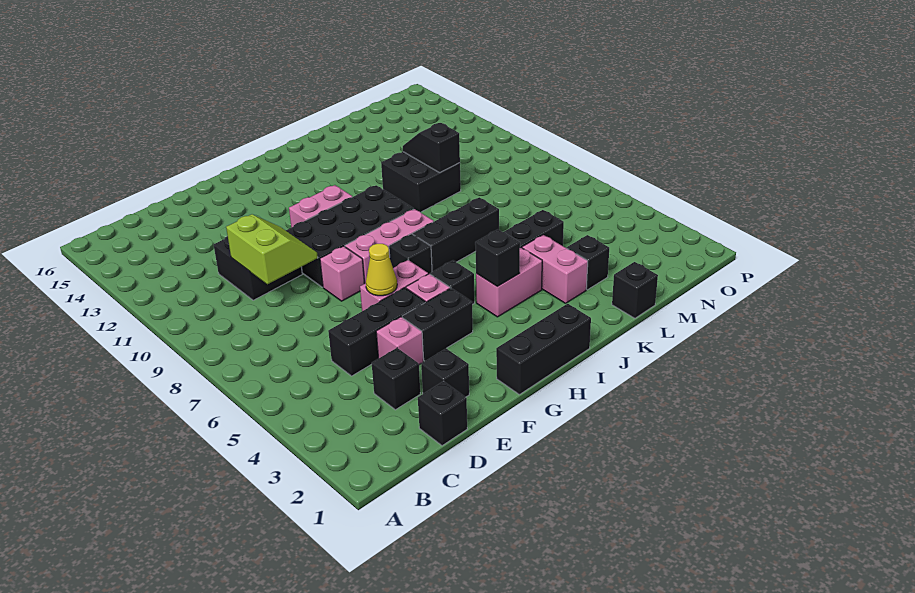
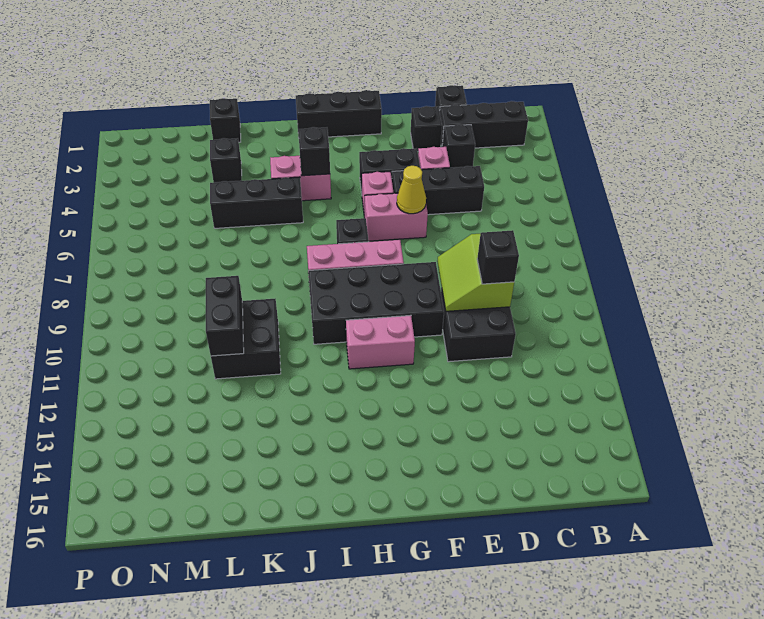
pink brick F8 level 1 -> none
black brick H5 level 1 -> black brick D10 level 3
black brick I7:K7 level 1 -> black brick B2:D2 level 1
pink brick K3:K4 level 1 -> none
black slope L10:L11 level 2 top 10 -> black brick L10:L11 level 2

